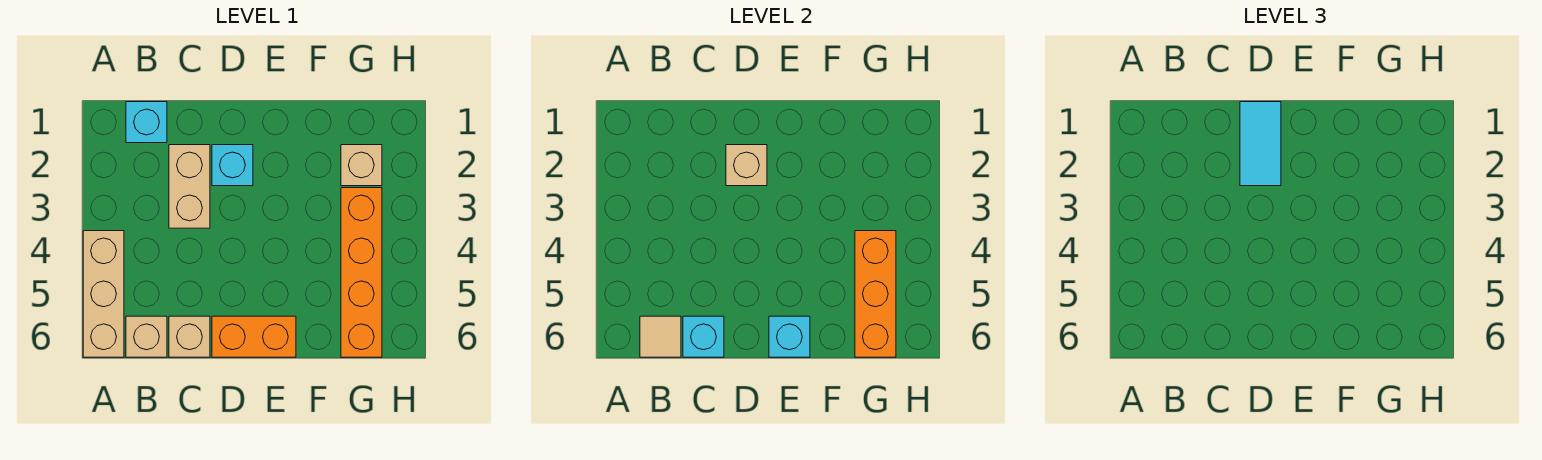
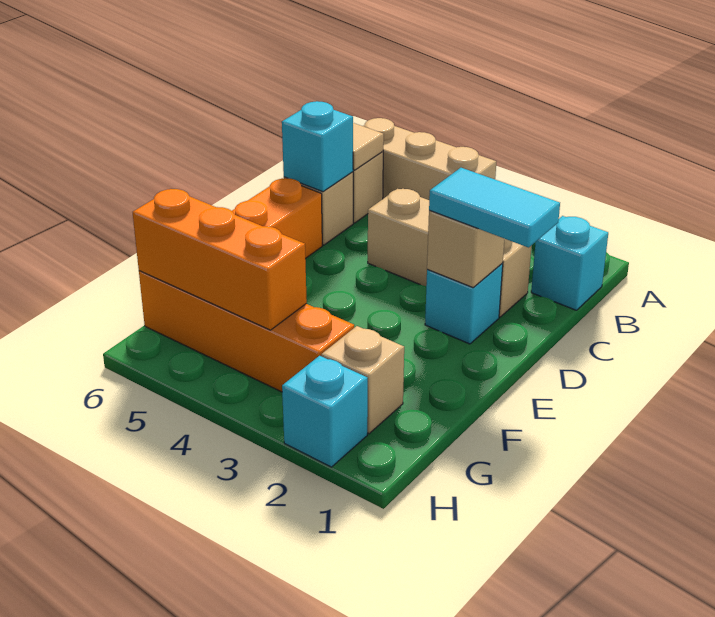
tan brick C2:C3 level 1 -> tan brick C2:C4 level 1
cyan brick E6 level 2 -> cyan brick H2 level 1

